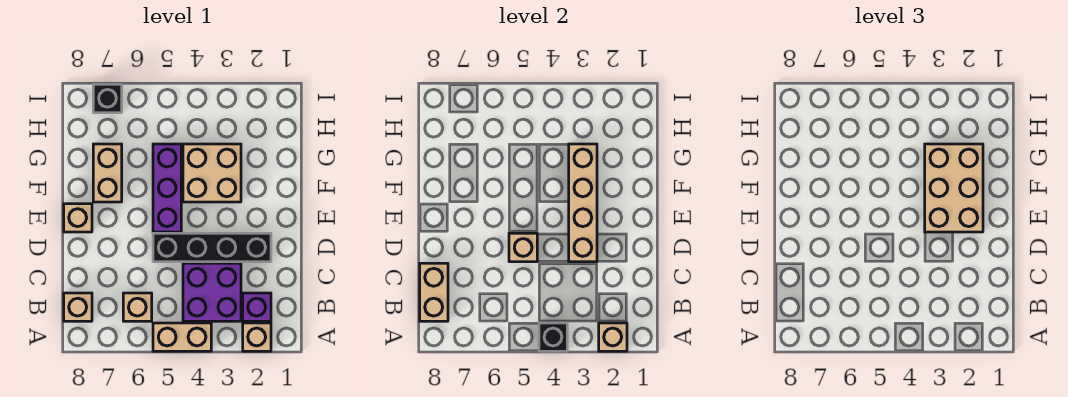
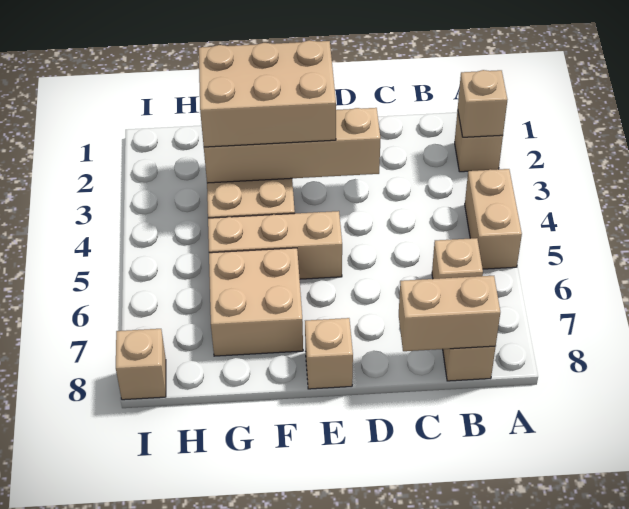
black brick A4 level 2 -> none
purple brick B2 level 1 -> none
purple brick B3:C4 level 1 -> none
black brick D2:D5 level 1 -> none
tan brick D5 level 2 -> tan brick I8 level 1
purple brick E5:G5 level 1 -> tan brick E5:G5 level 1
tan brick F7:G7 level 1 -> tan brick F6:G7 level 1
black brick I7 level 1 -> none

